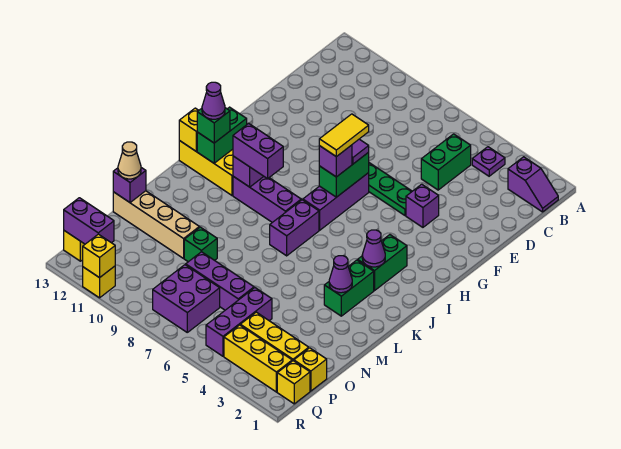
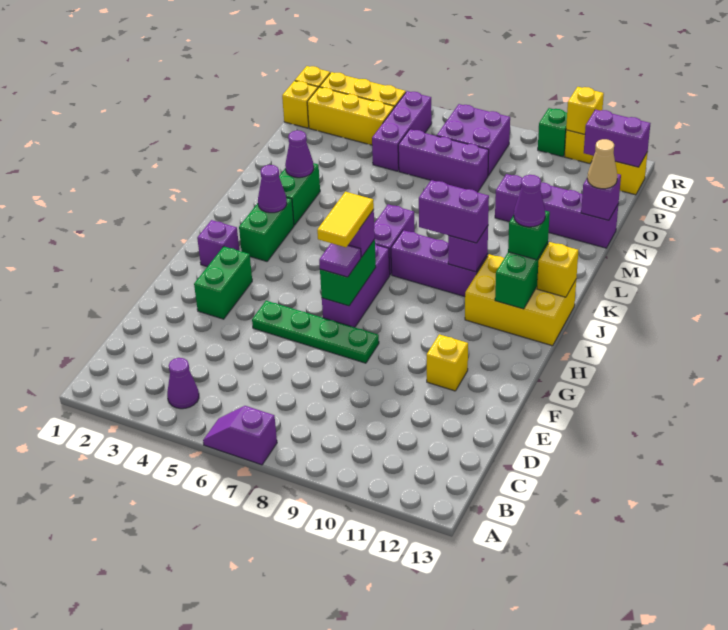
purple slope B1:B2 level 1 top 2 -> purple slope A6:A7 level 1 top 7
purple plate B4 level 1 -> purple cone B4 level 1
green brick C5:D5 level 1 -> green brick F3:G3 level 1
purple brick F4 level 1 -> purple brick H2 level 1
none -> yellow brick F11 level 1
green brick N9 level 1 -> green brick R10 level 1
tan brick N10:N13 level 1 -> purple brick N10:N13 level 1

